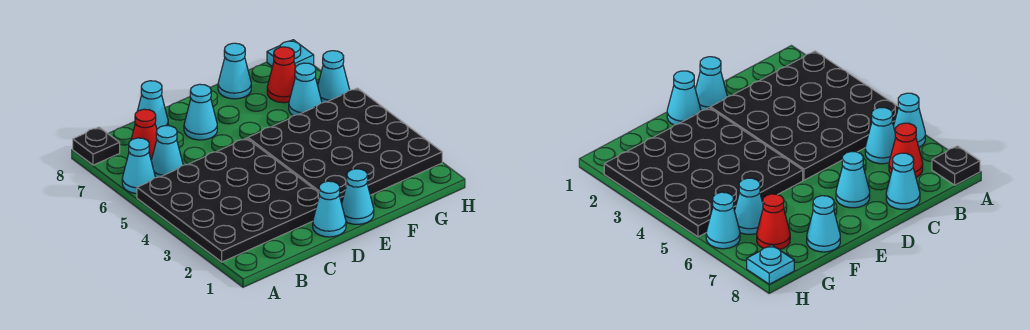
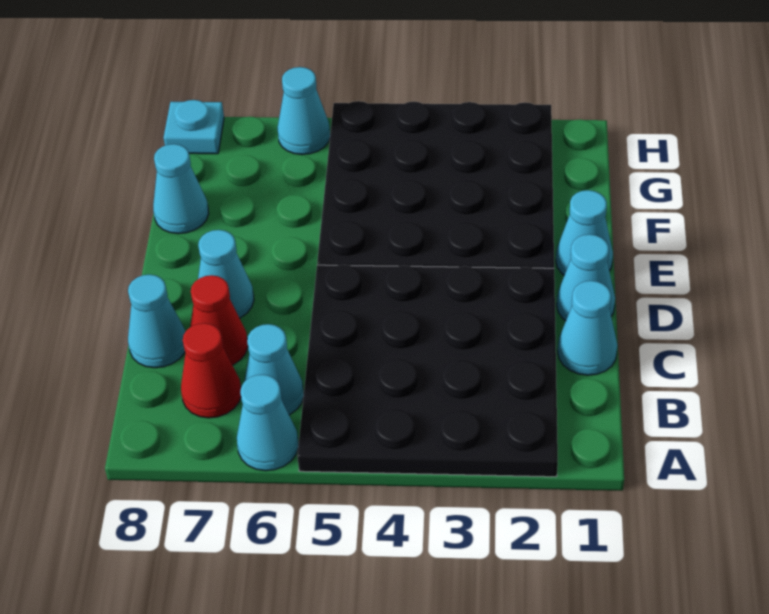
black plate A8 level 1 -> none
cyan cone G6 level 1 -> cyan cone C1 level 1
red cone G7 level 1 -> red cone C7 level 1

